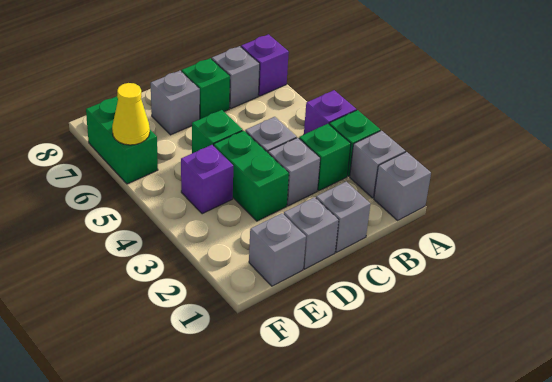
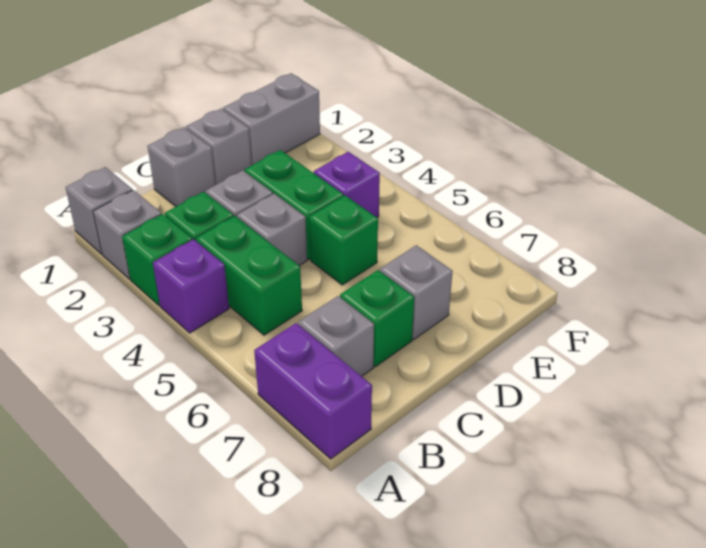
purple brick A7 level 1 -> purple brick A7:A8 level 1
grey brick E1 level 1 -> grey brick E1:F1 level 1
green brick F6:F7 level 1 -> green brick B4:B5 level 1
yellow cone F6 level 2 -> none

